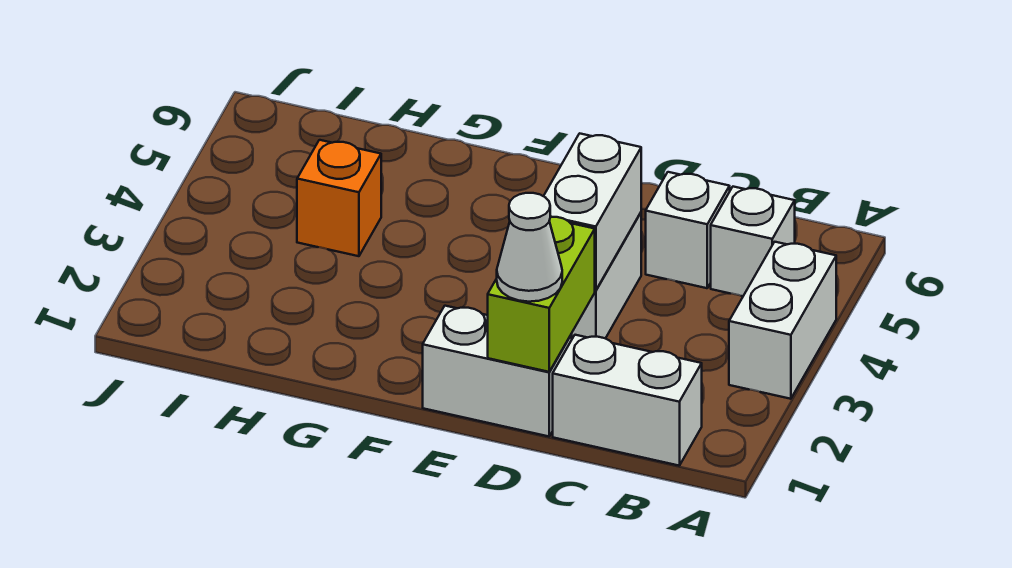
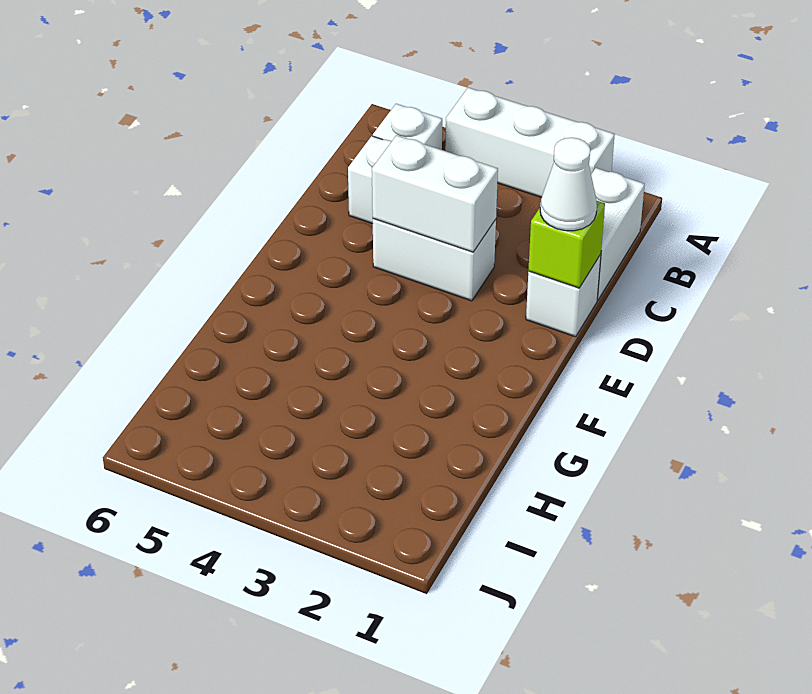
white brick A3:A4 level 1 -> white brick A2:A4 level 1
white brick D1:E1 level 1 -> white brick D1 level 1
lime brick D1:D2 level 2 -> lime brick D1 level 2
orange brick H4 level 1 -> none

